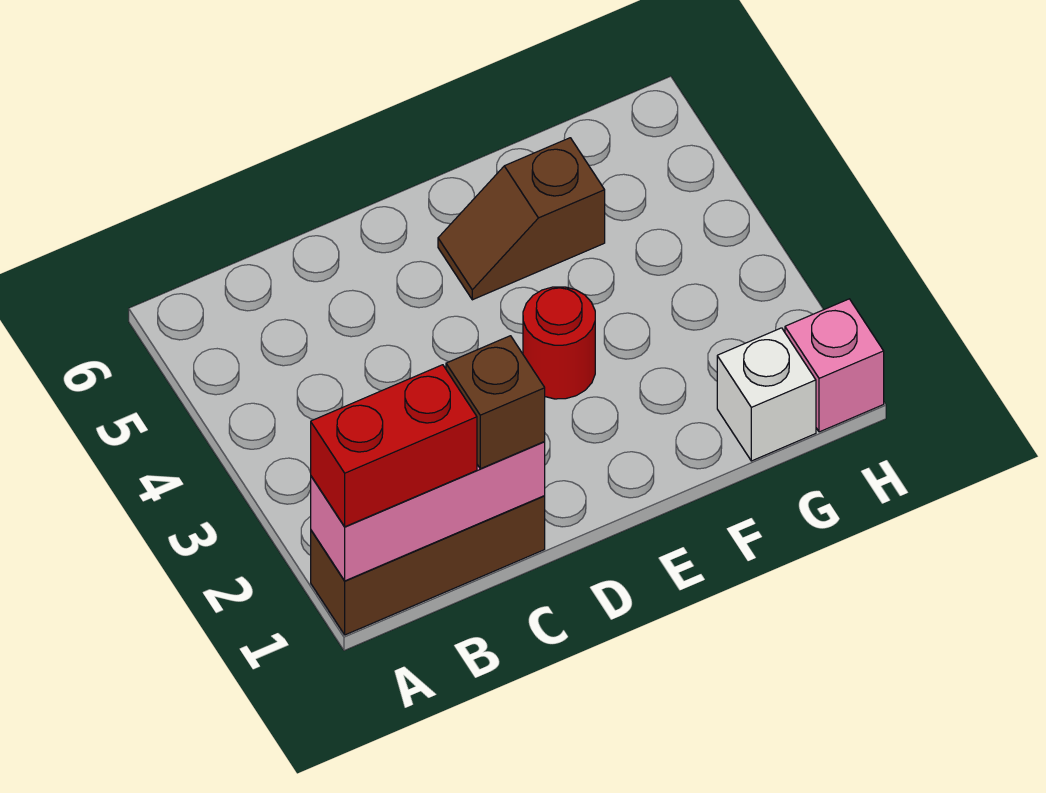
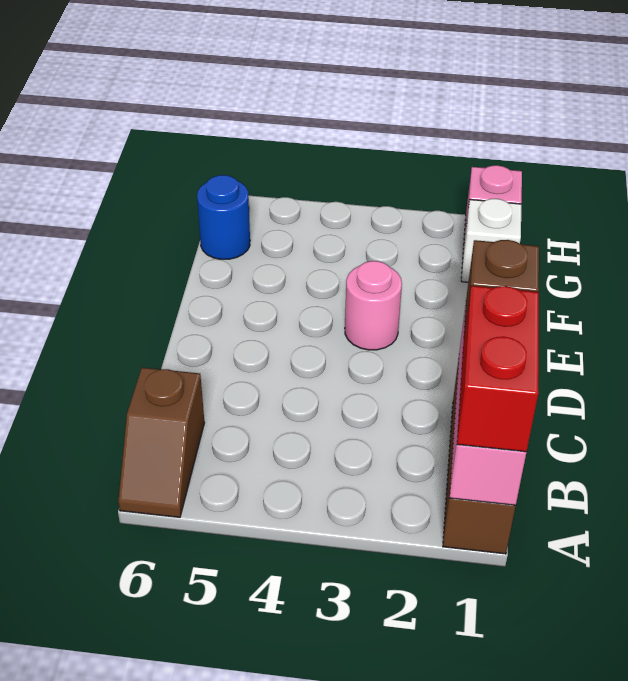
red round brick E3 level 1 -> pink round brick E3 level 1
brown slope E5:F5 level 1 top F -> brown slope A6:B6 level 1 top B
none -> blue round brick G6 level 1

